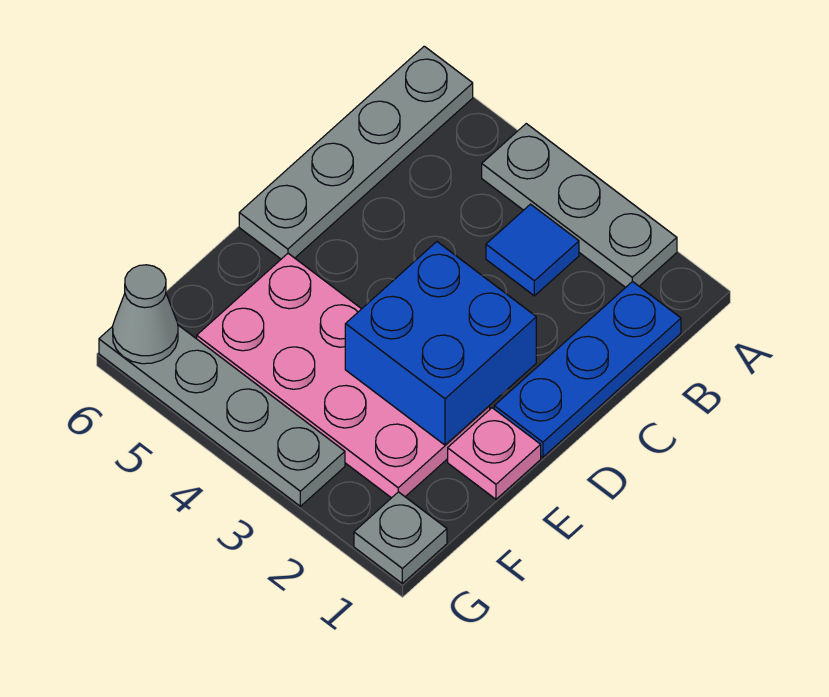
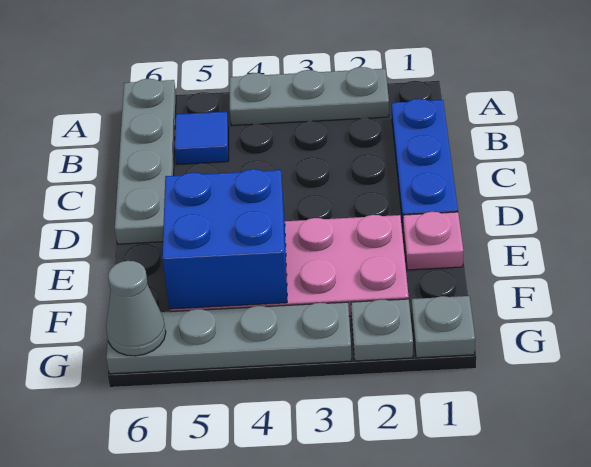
blue tile B3 level 1 -> blue tile B5 level 1
blue brick D2:E3 level 2 -> blue brick E4:F5 level 2
none -> grey plate G2 level 1

